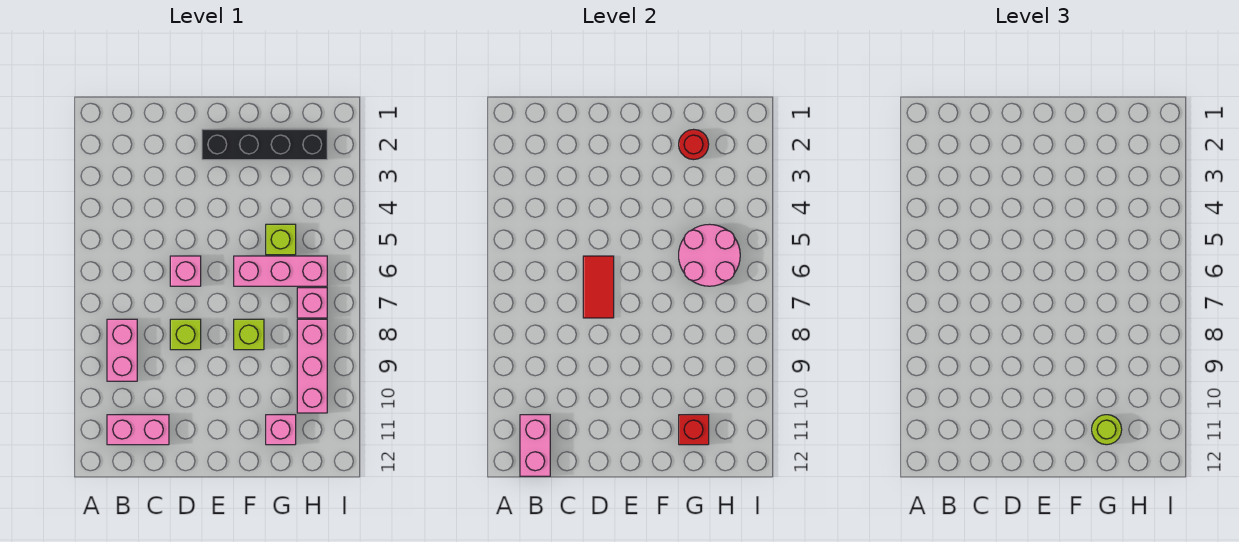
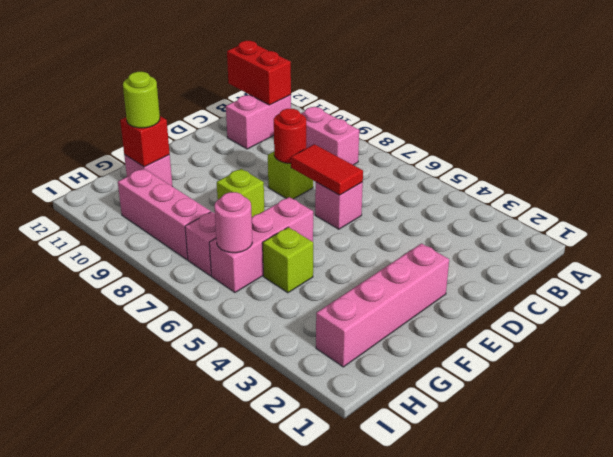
pink brick B11:B12 level 2 -> red brick B11:B12 level 2
black brick E2:H2 level 1 -> pink brick E2:H2 level 1
red round brick G2 level 2 -> red round brick D8 level 2
pink round brick G5:H6 level 2 -> pink round brick H6 level 2

